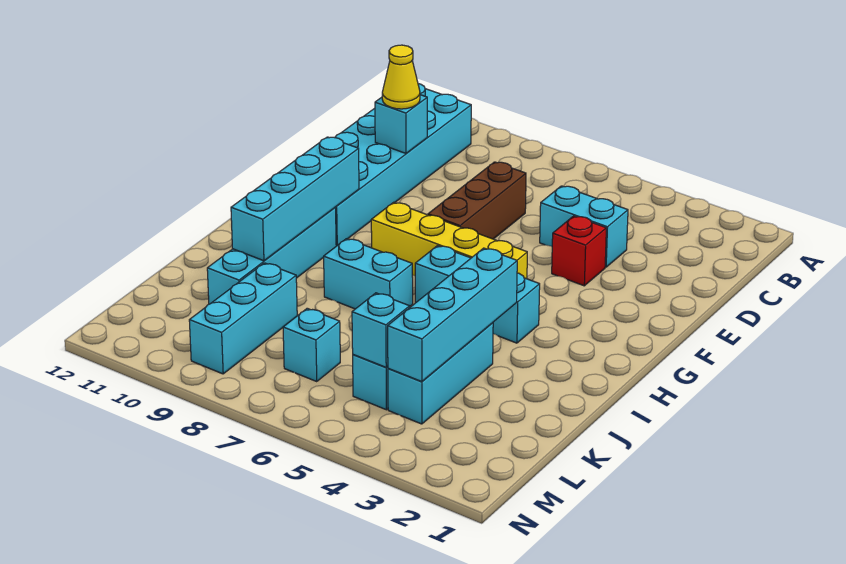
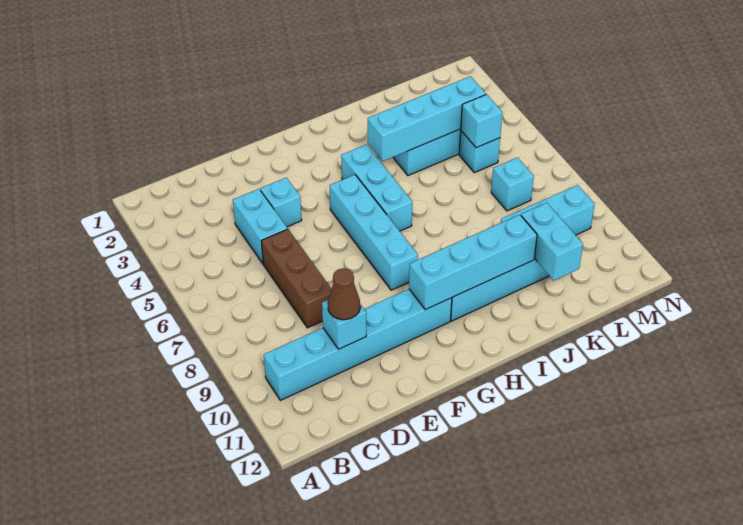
cyan brick B10:G11 level 1 -> cyan brick B10:G10 level 1
brown brick D7:F7 level 1 -> brown brick D6:D8 level 1
yellow cone D10 level 3 -> brown cone D10 level 3
red brick E4 level 1 -> cyan brick E4 level 1
yellow brick G5:G8 level 1 -> cyan brick G5:G8 level 1
cyan brick I7:I8 level 1 -> cyan brick K10:K11 level 2

